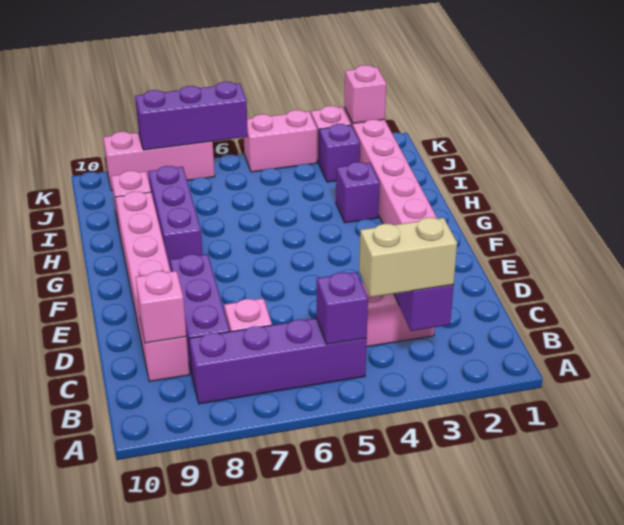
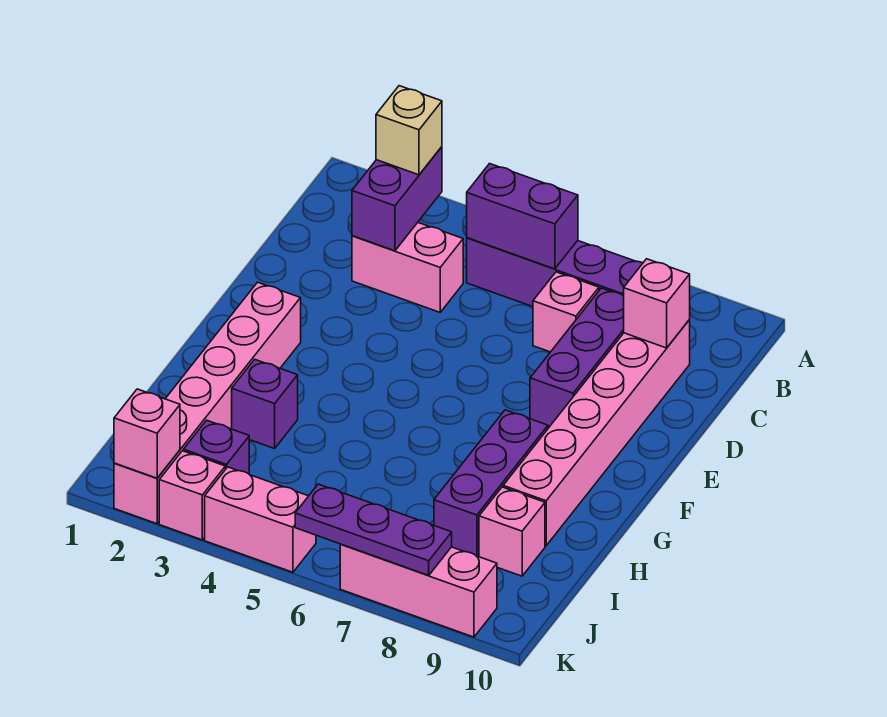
tan brick B3:B4 level 3 -> tan brick B3 level 3
purple brick B5 level 2 -> purple brick B5:B6 level 2
purple brick K6:K8 level 2 -> purple plate K6:K8 level 2

